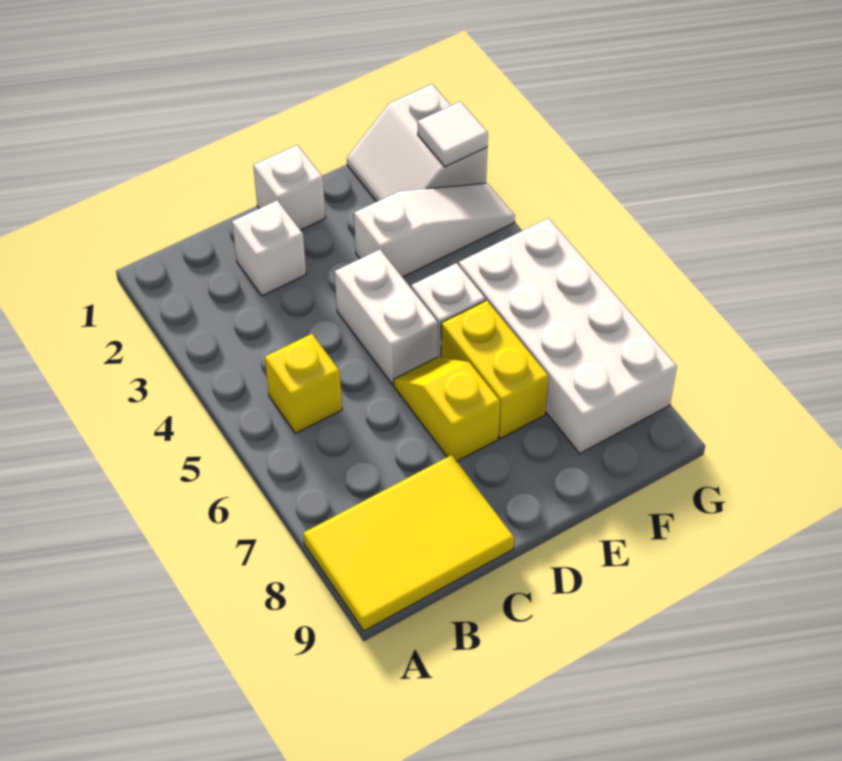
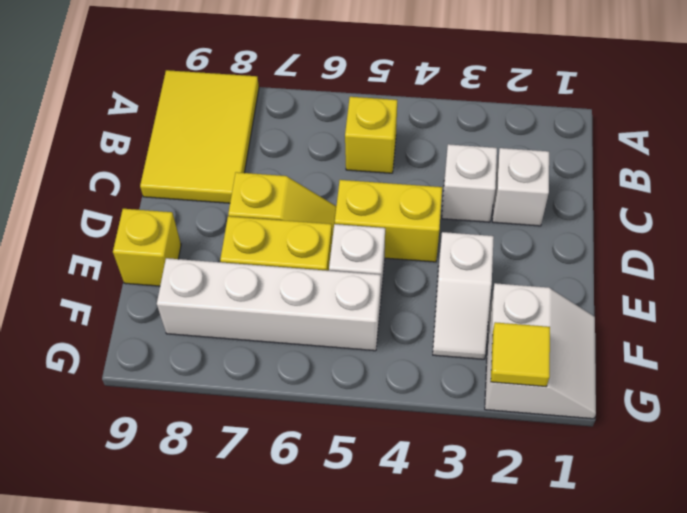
white brick D1 level 1 -> white brick C3 level 1
white brick D4:D5 level 1 -> yellow brick D4:D5 level 1
white slope E3:G3 level 1 top E -> white slope E3:F3 level 1 top E
none -> yellow brick E9 level 1
white slope F1:G2 level 1 top G -> white slope F1:G2 level 1 top 2
white brick F5:G8 level 1 -> white brick F5:F8 level 1
white tile G2 level 2 -> yellow tile G2 level 2

